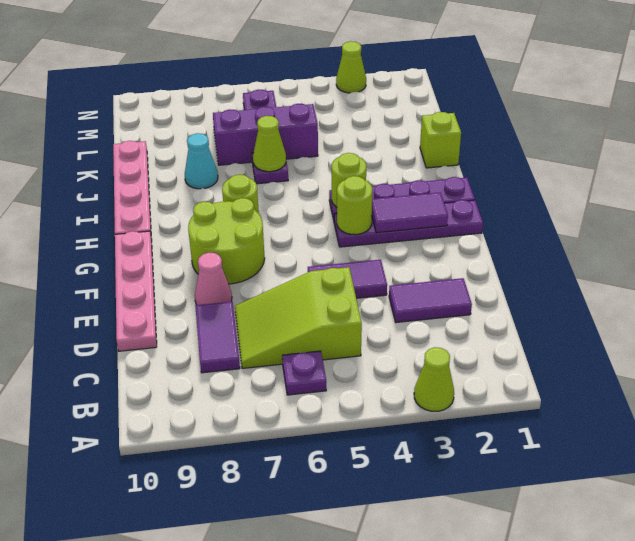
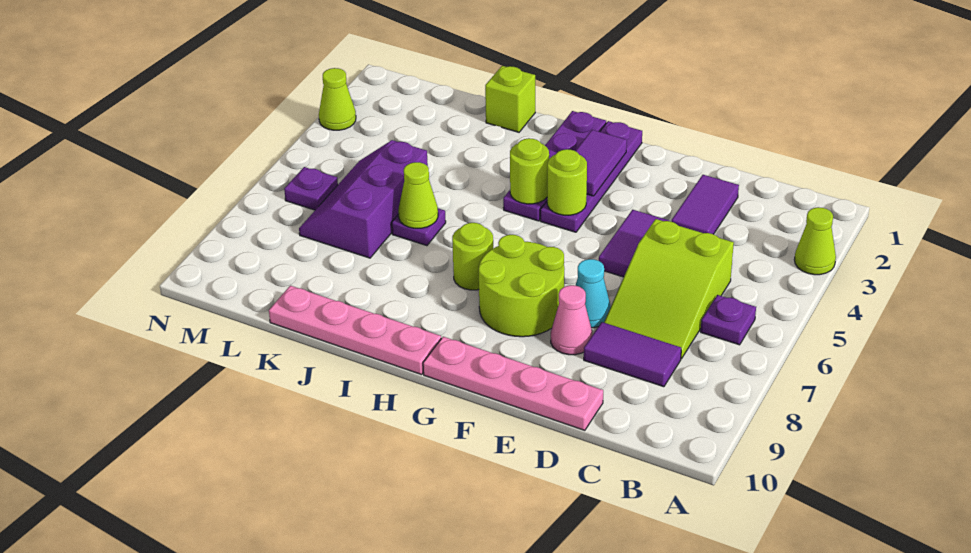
cyan cone J8 level 1 -> cyan cone E7 level 1

